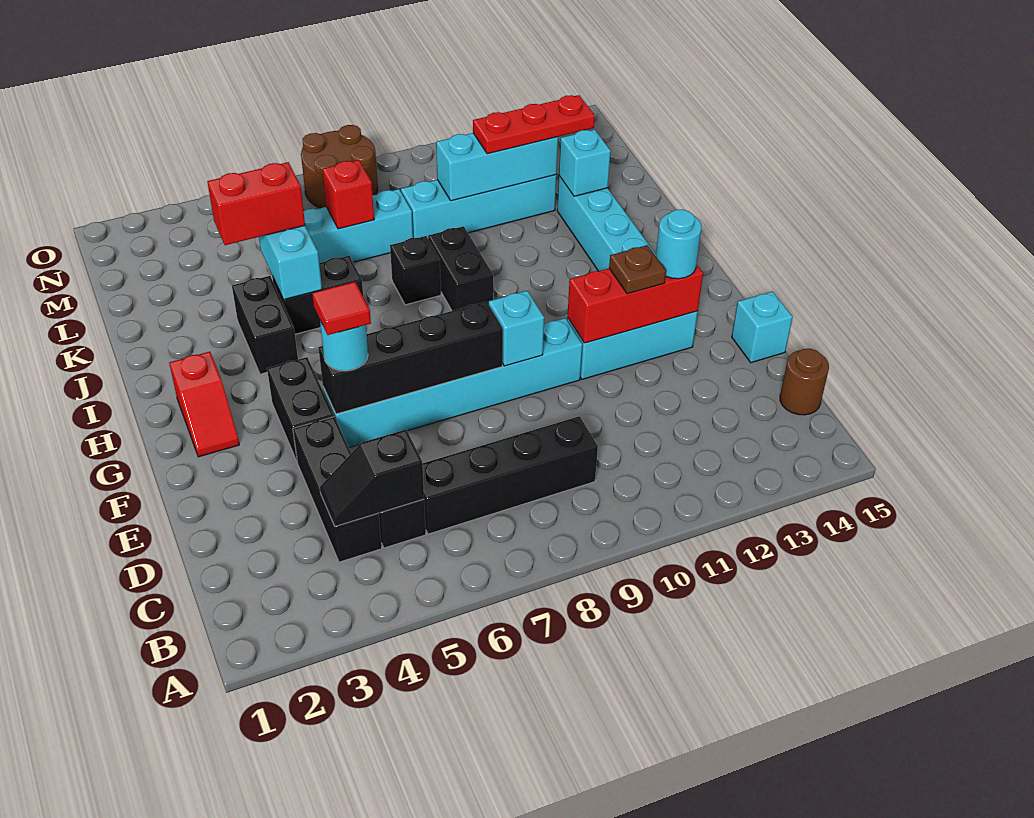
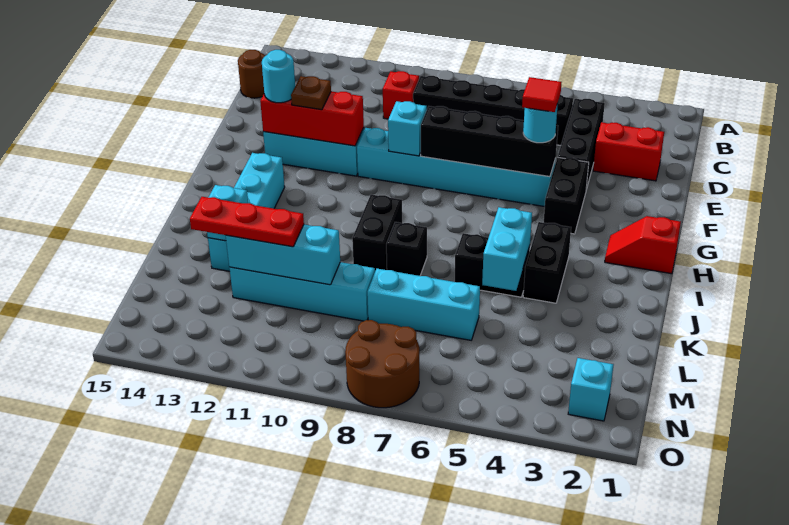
black slope C4:C5 level 2 top 5 -> none
cyan brick E15 level 1 -> cyan brick N2 level 1
red slope G2:H2 level 1 top H -> red slope H1:H2 level 1 top 1
red brick K4:K5 level 3 -> red brick D2:D3 level 1
red brick L7 level 2 -> red brick C10 level 1

